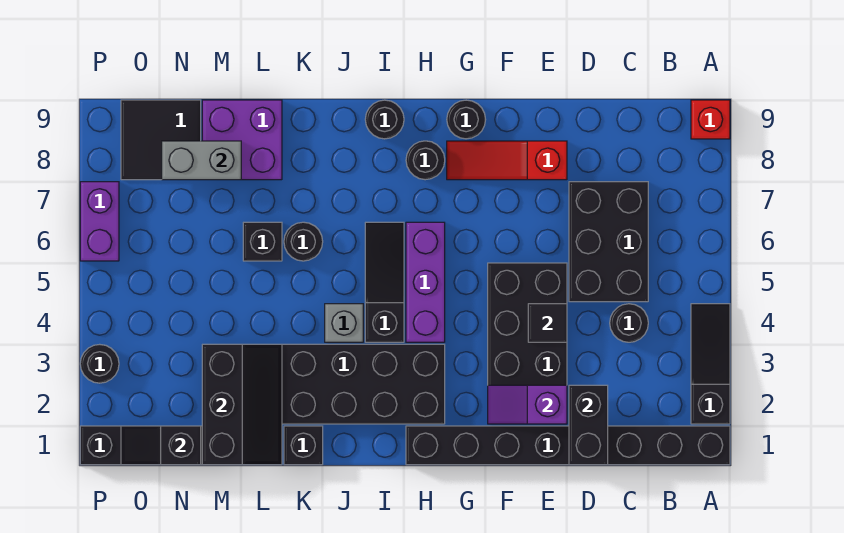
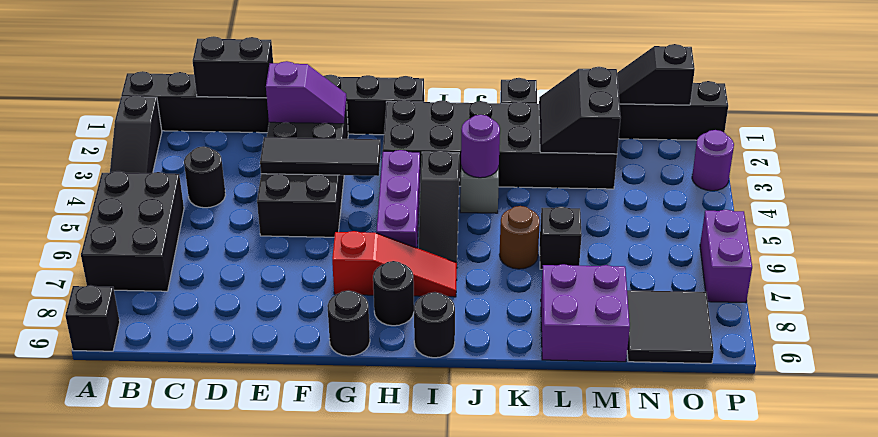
red brick A9 level 1 -> black brick A9 level 1
black brick C5:D7 level 1 -> black brick A5:B7 level 1
black brick D1:D2 level 2 -> black brick C1:D1 level 2
black tile E4 level 2 -> black tile E4:G4 level 2
red slope E8:G8 level 1 top E -> red slope G7:I7 level 1 top G
none -> purple round brick J4 level 2
black round brick K6 level 1 -> brown round brick K6 level 1
black slope L1:M3 level 2 top M -> black slope L2:M3 level 2 top M
grey brick M8:N8 level 2 -> none
black slope N1:O1 level 2 top N -> black slope N1:O1 level 2 top O
black round brick P3 level 1 -> purple round brick P3 level 1

